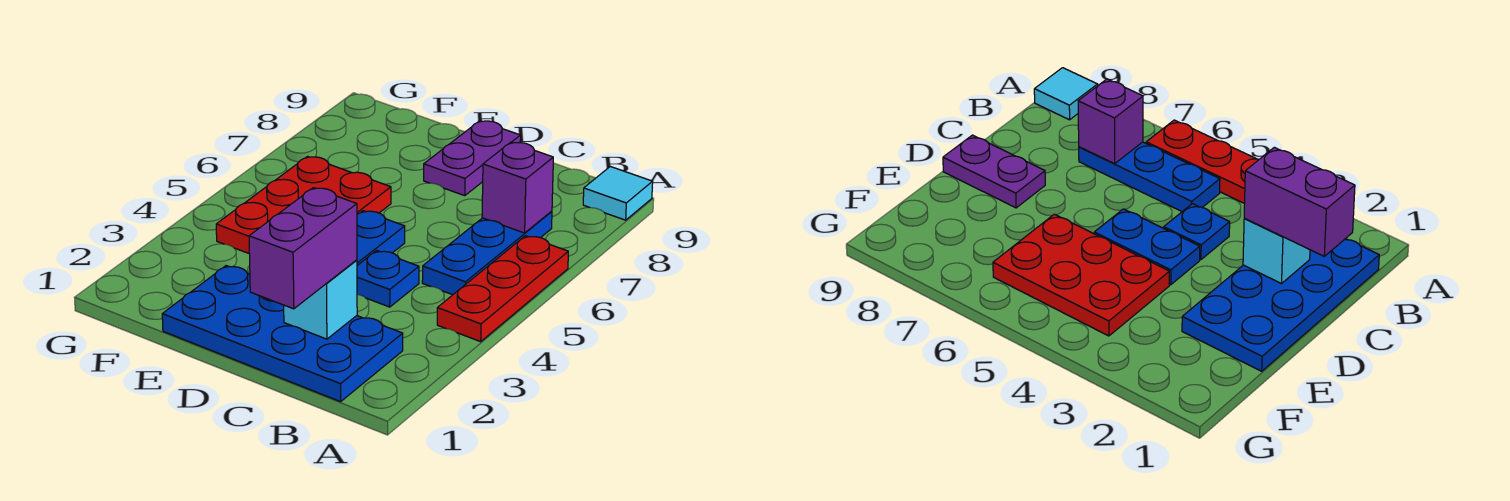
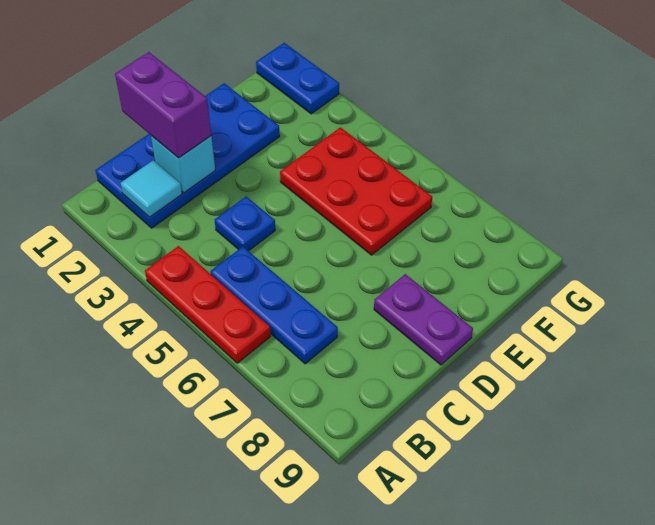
cyan tile A9 level 1 -> cyan tile B2 level 2
purple brick B7 level 2 -> none
blue plate D4:D5 level 1 -> blue plate G1:G2 level 1

